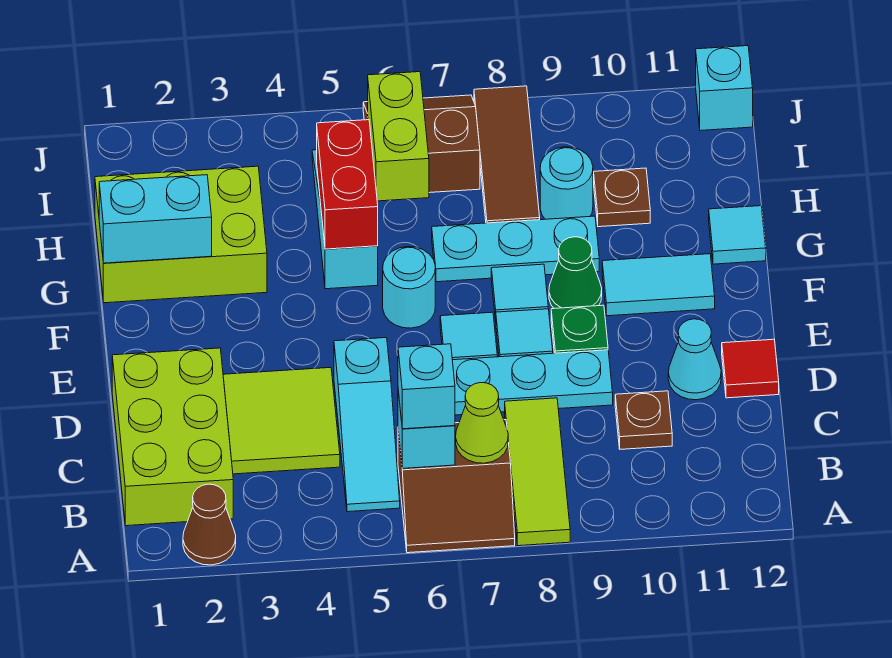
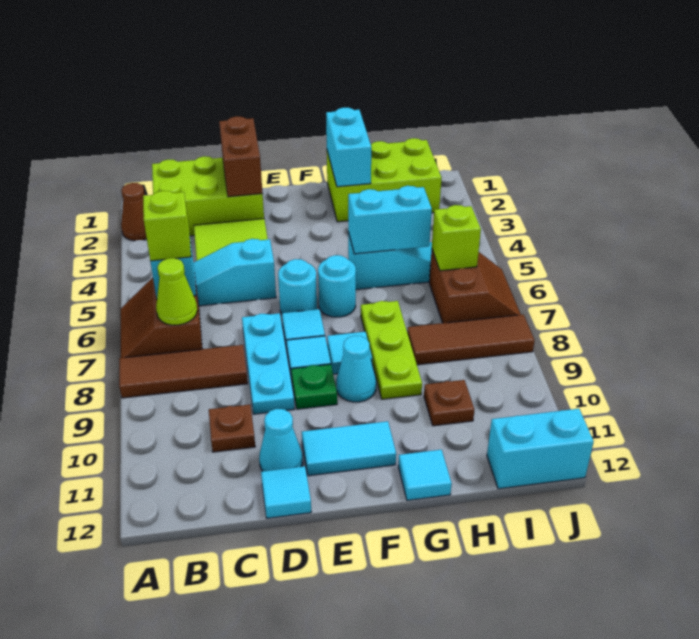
lime tile A8:C8 level 1 -> brown tile A8:C8 level 1
cyan brick B6 level 3 -> lime brick B6 level 3
none -> brown brick D1:D2 level 2
red tile D12 level 1 -> cyan tile D12 level 1
green cone F9 level 1 -> cyan cone F9 level 1
cyan tile F10:F11 level 1 -> cyan tile E11:F11 level 1
lime brick G1:H3 level 1 -> lime brick G1:I2 level 1
red brick G5:H5 level 2 -> cyan brick G5:H5 level 2
cyan plate G7:G9 level 1 -> lime plate G7:G9 level 1
lime brick H6:I6 level 2 -> lime brick I6 level 2
cyan round brick H9 level 1 -> cyan round brick E6 level 1
cyan brick J12 level 1 -> cyan brick I12:J12 level 1

